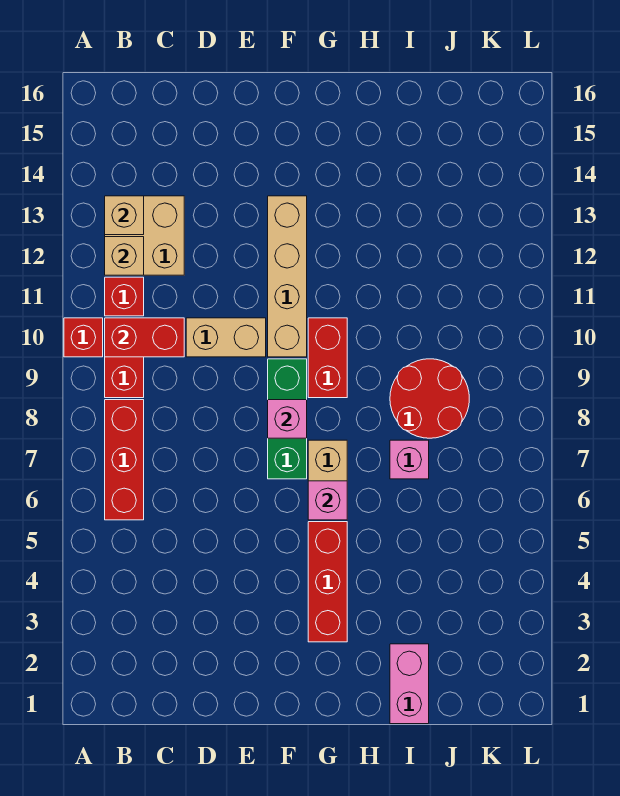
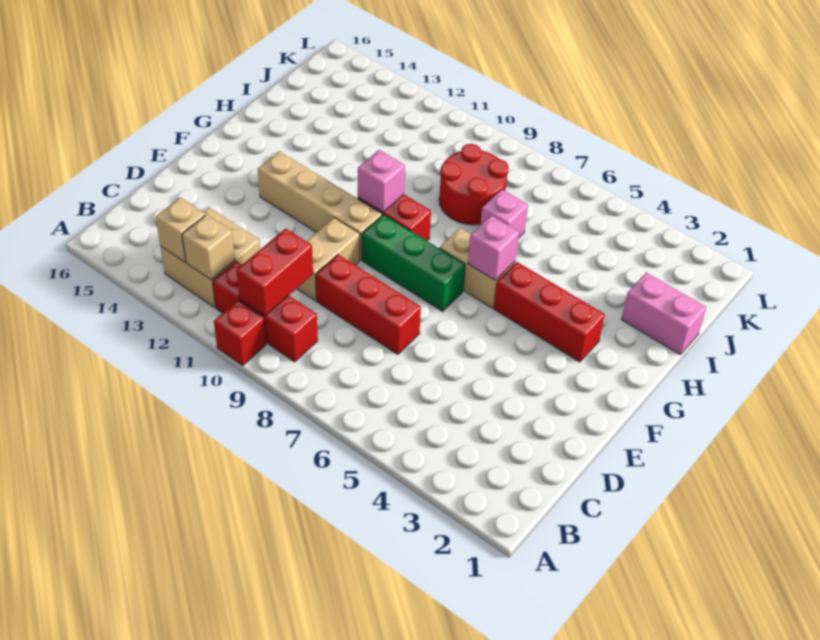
red brick B6:B8 level 1 -> red brick D7:D9 level 1
pink brick F8 level 2 -> pink brick G10 level 2

